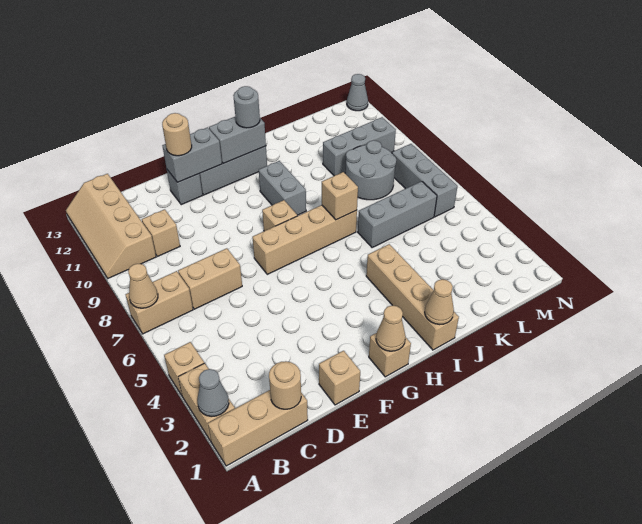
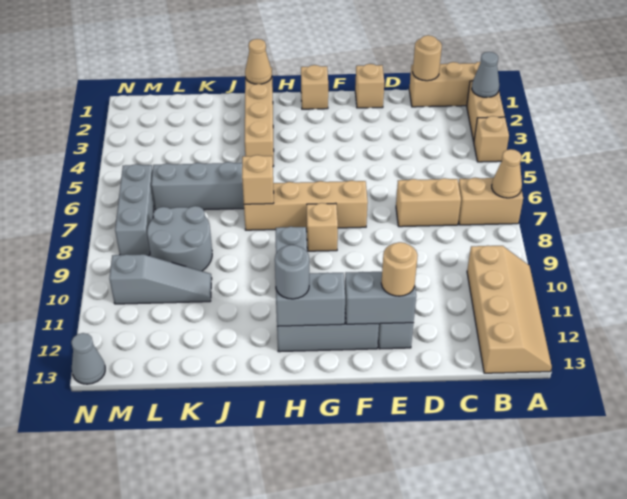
tan brick C10 level 1 -> none
tan cone G1 level 2 -> none
grey brick K10:M10 level 1 -> grey slope K10:M10 level 1 top M

